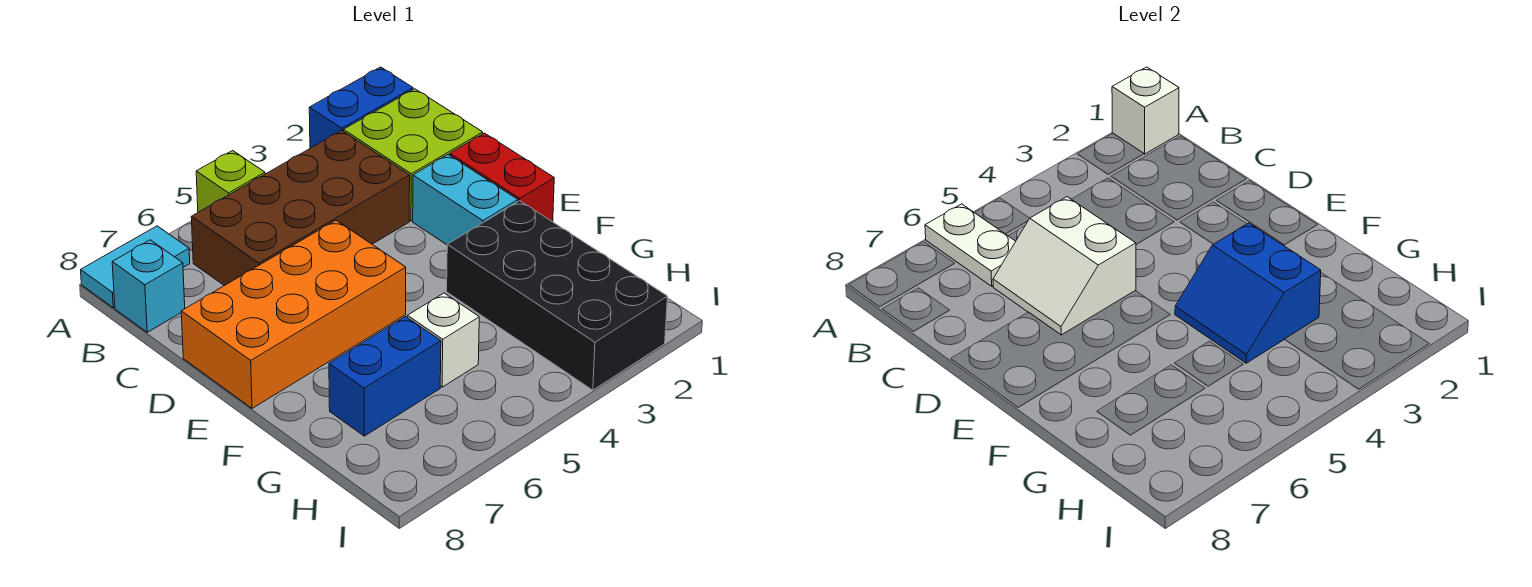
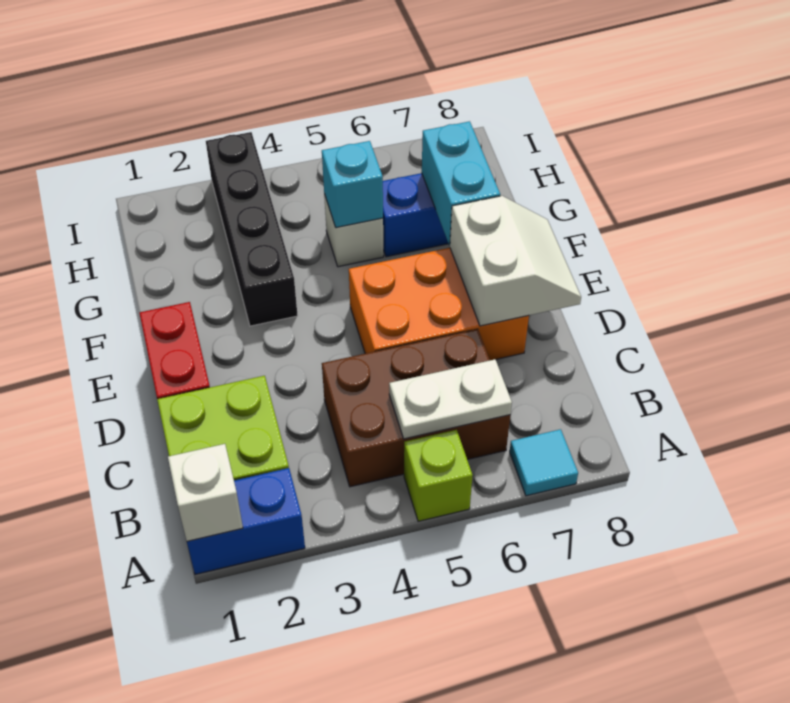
white plate A6:B6 level 2 -> white plate B5:B6 level 2
cyan tile A7:A8 level 1 -> cyan tile A7 level 1
brown brick B3:C6 level 1 -> brown brick B4:C6 level 1
cyan brick B8 level 1 -> cyan brick G5 level 2
white slope C5:D6 level 2 top 5 -> white slope D7:E8 level 2 top 7
cyan brick D2:E2 level 1 -> cyan brick F7:G7 level 2
orange brick D5:E8 level 1 -> orange brick D5:E7 level 1
black brick F2:I3 level 1 -> black brick F3:I3 level 1
blue slope F3:G4 level 2 top 3 -> none

